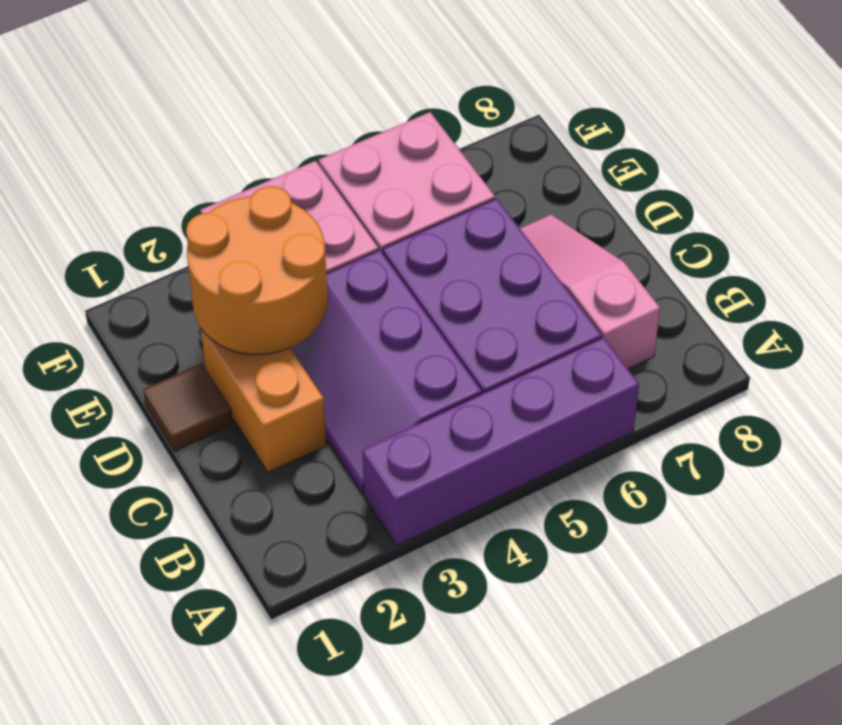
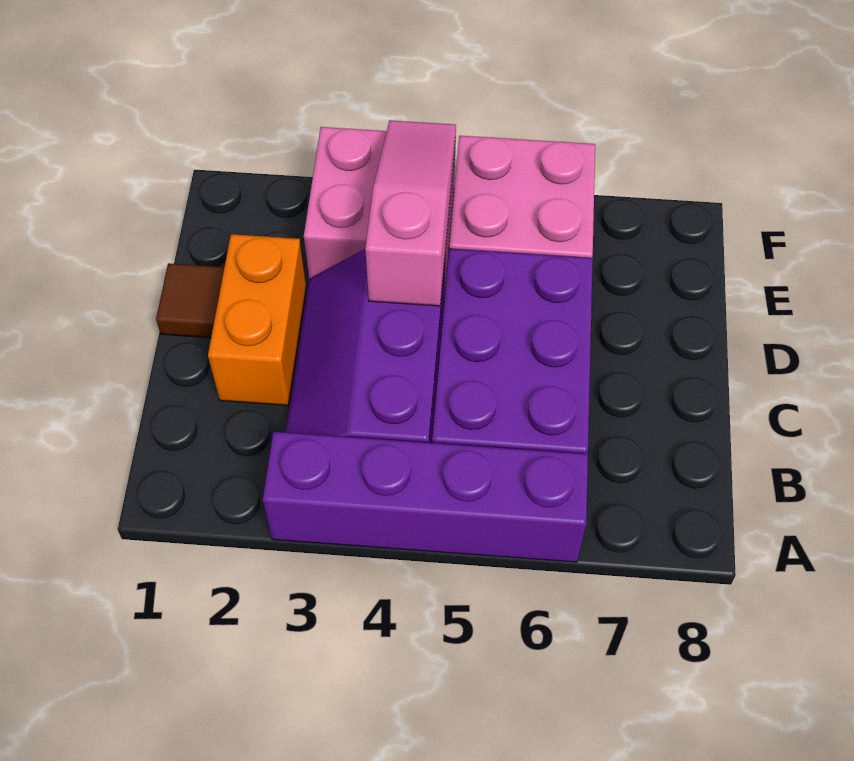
pink slope B7:D7 level 1 top B -> pink slope D4:F4 level 2 top D
orange round brick D2:E3 level 2 -> none

